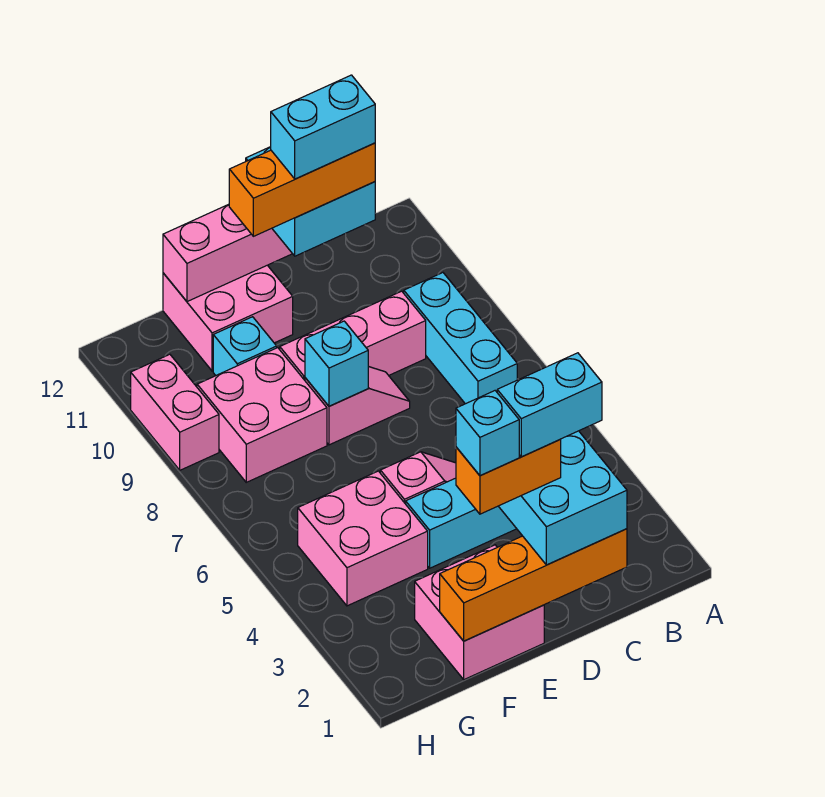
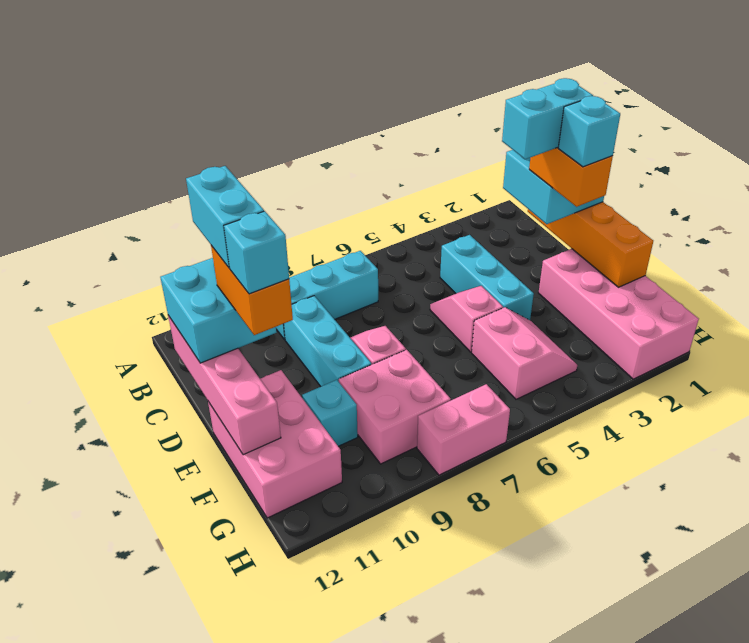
cyan brick C2:D2 level 5 -> cyan brick D2:D3 level 5
pink brick C9:E9 level 1 -> cyan brick C9:E9 level 1
orange brick C11:E11 level 4 -> orange brick D11:E11 level 4
pink brick E1:F2 level 1 -> pink brick E1:H2 level 1
cyan brick E8 level 2 -> cyan brick E11 level 5
pink brick E11:F12 level 1 -> pink brick E11:G12 level 1
pink brick F4:G5 level 1 -> pink slope F4:G5 level 1 top 5
pink brick H9:H10 level 1 -> pink brick H7:H8 level 1

